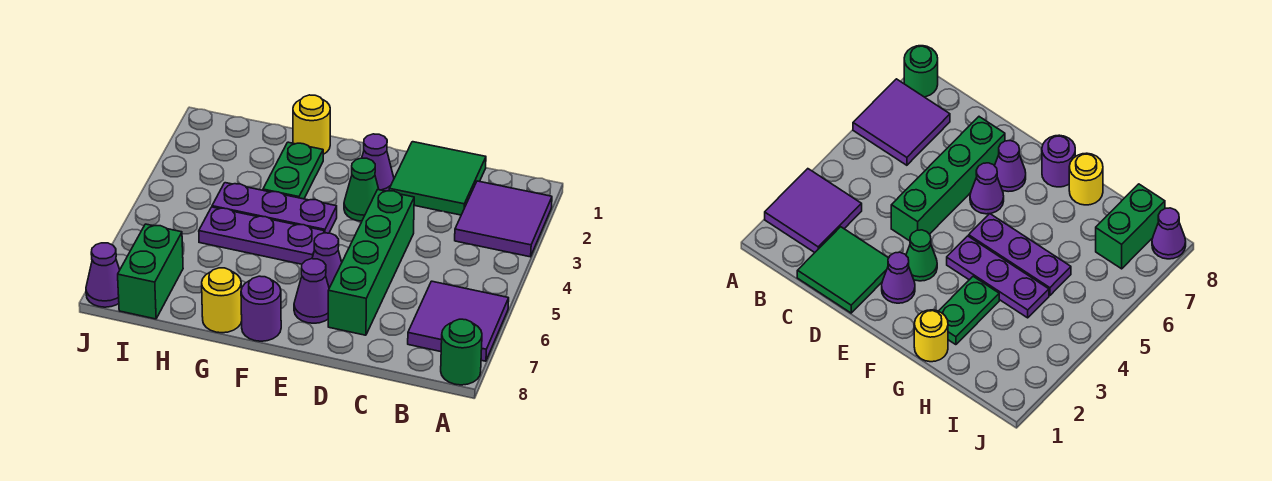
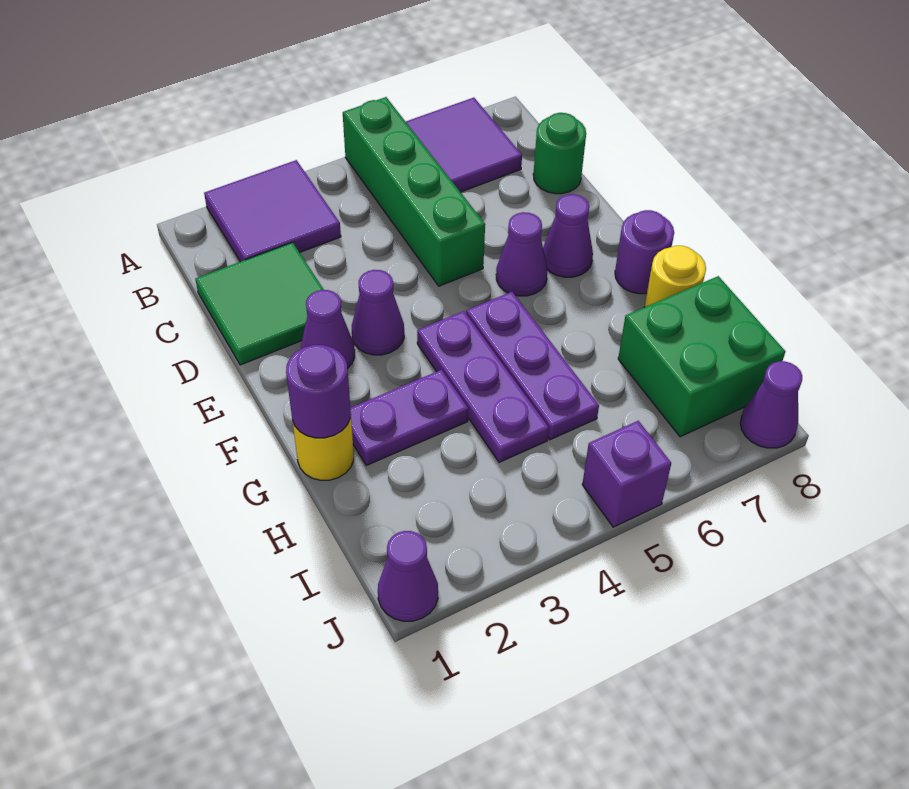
green round brick A8 level 1 -> green round brick C8 level 1
green brick D4:D7 level 1 -> green brick A5:D5 level 1
green cone E3 level 1 -> purple cone E3 level 1
none -> purple round brick G1 level 2
green plate G2:G3 level 1 -> purple plate G2:G3 level 1
green brick I7:I8 level 1 -> green brick H7:I8 level 1
none -> purple cone J1 level 1
none -> purple brick J5 level 1

